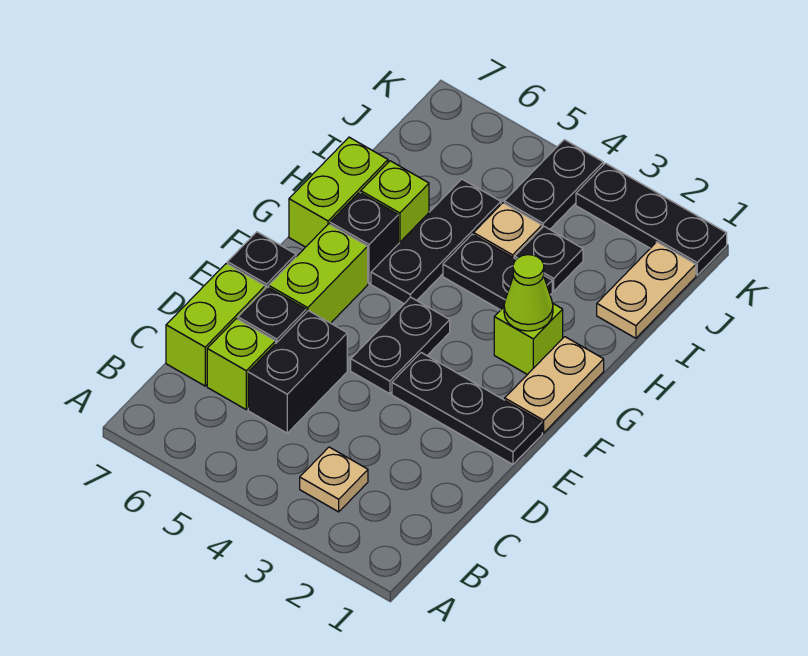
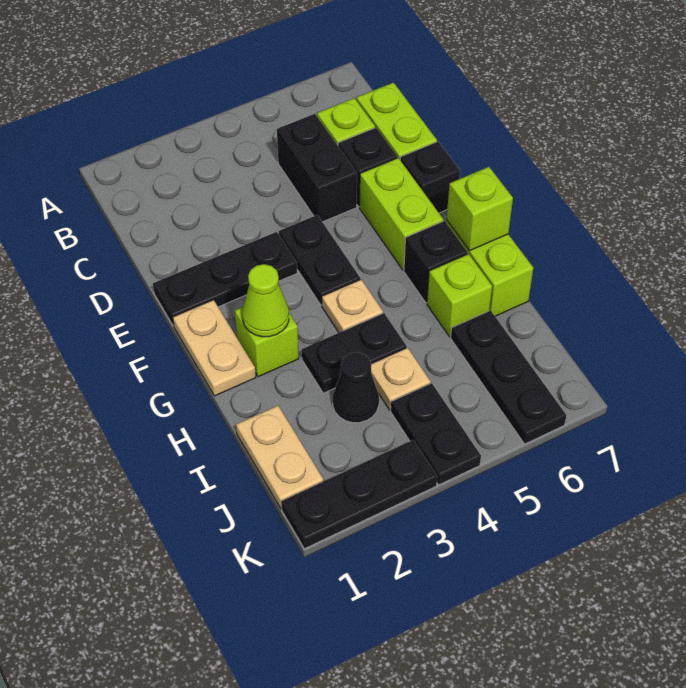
tan plate B3 level 1 -> tan plate G4 level 1
black plate G5:I5 level 1 -> black plate I6:K6 level 1
none -> lime brick G7 level 2
black plate I3 level 1 -> black cone I3 level 1

